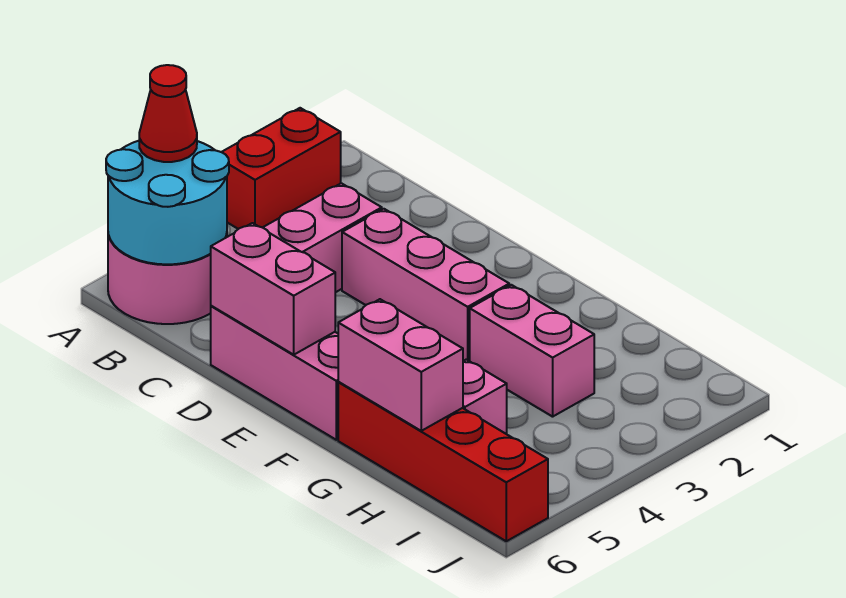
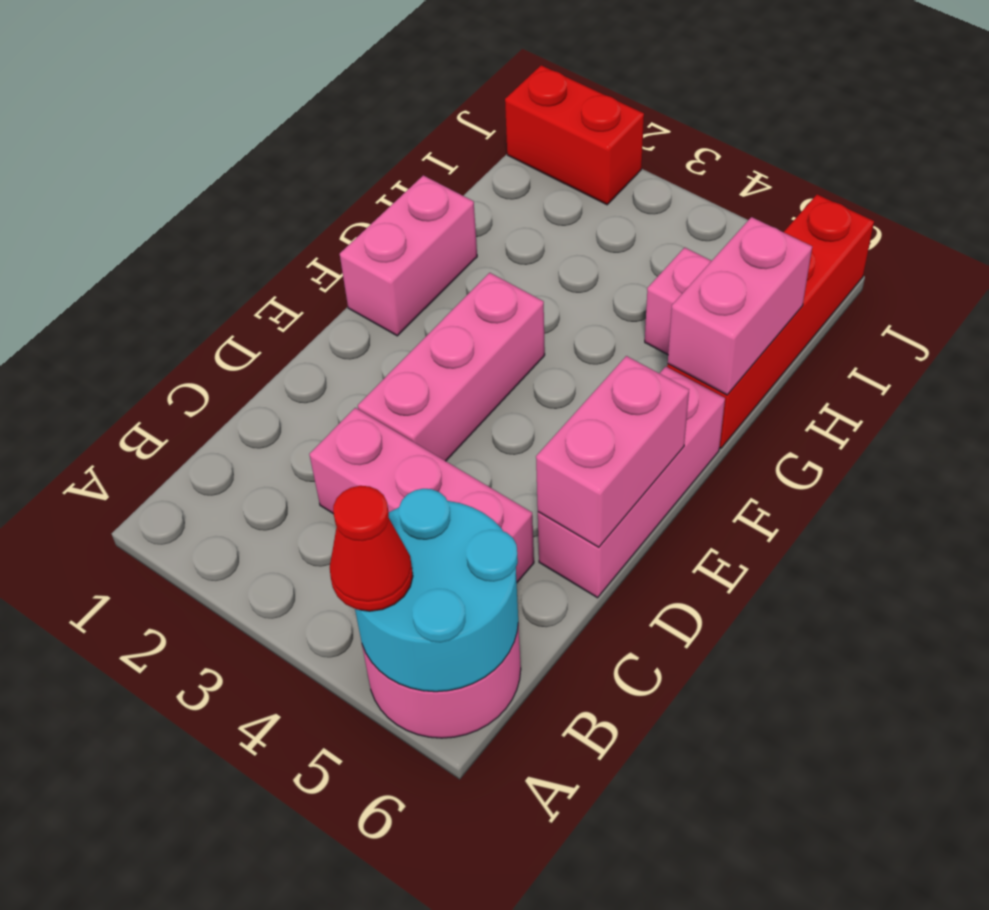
red brick A2:A3 level 1 -> red brick J1:J2 level 1
pink brick G3:H3 level 1 -> pink brick F1:G1 level 1

